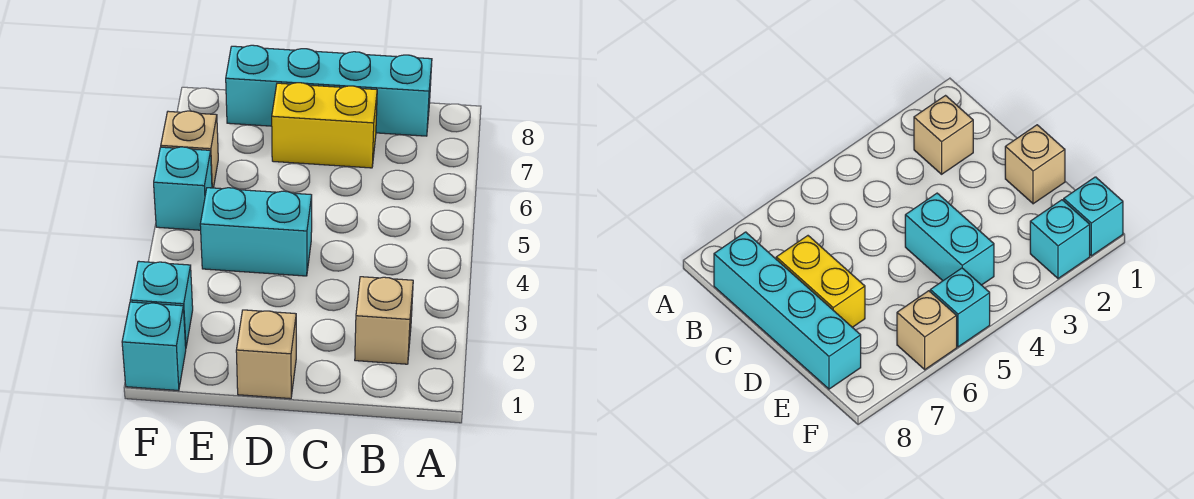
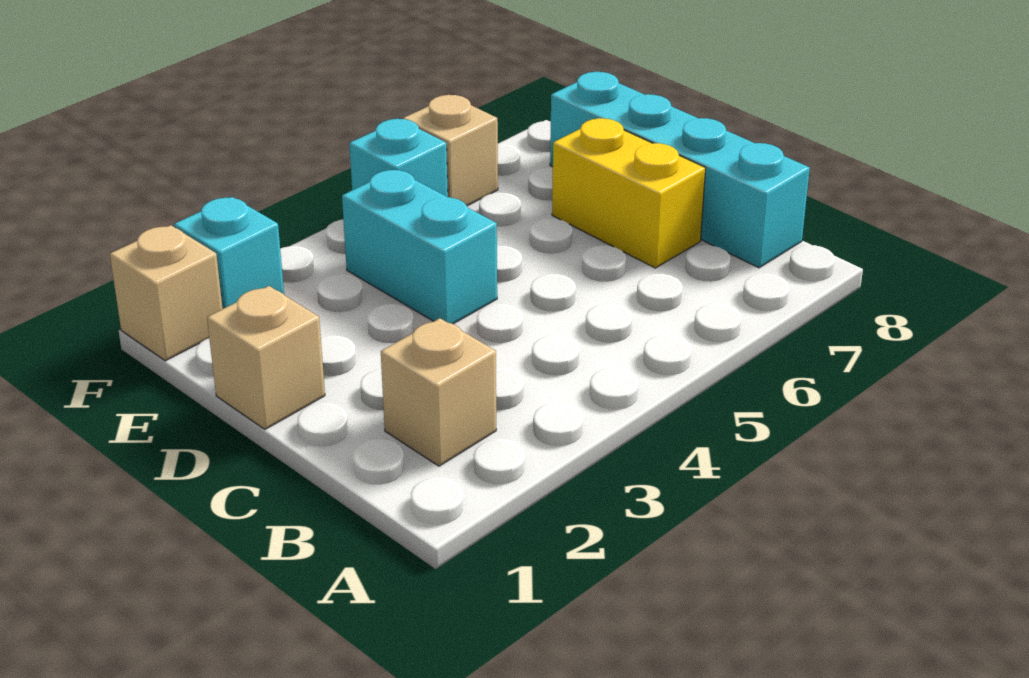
cyan brick F1 level 1 -> tan brick F1 level 1

